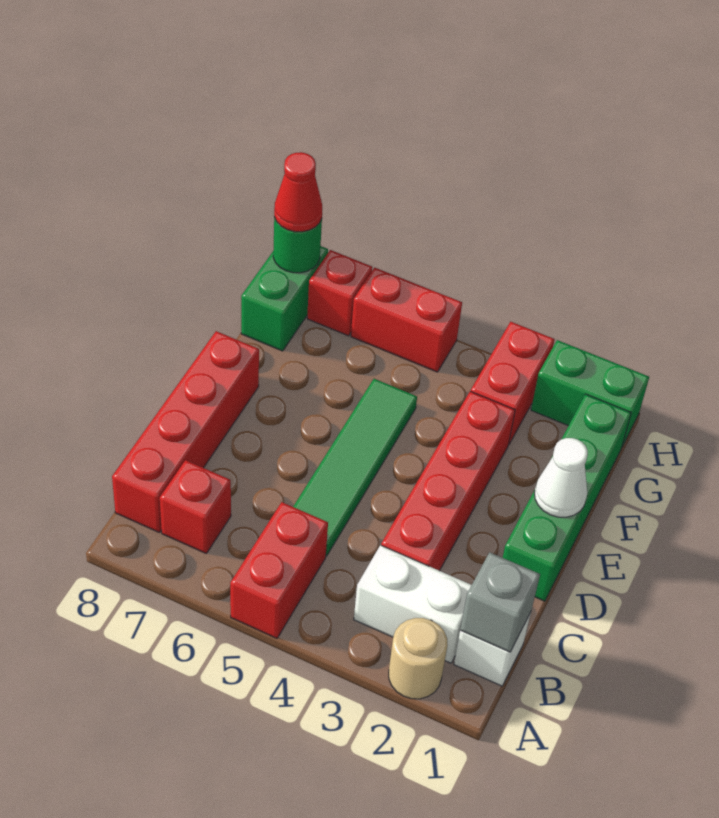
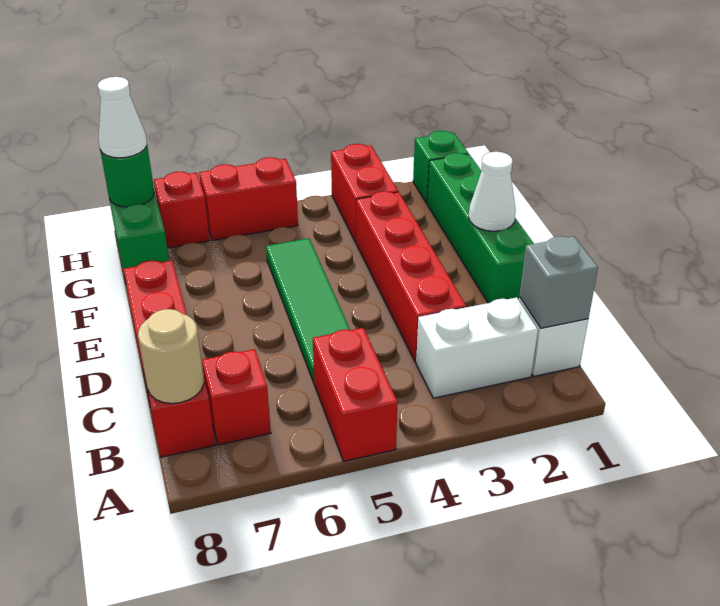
tan round brick A2 level 1 -> tan round brick B8 level 2
green brick H1:H2 level 1 -> green brick H1 level 1
red cone H8 level 3 -> white cone H8 level 3

